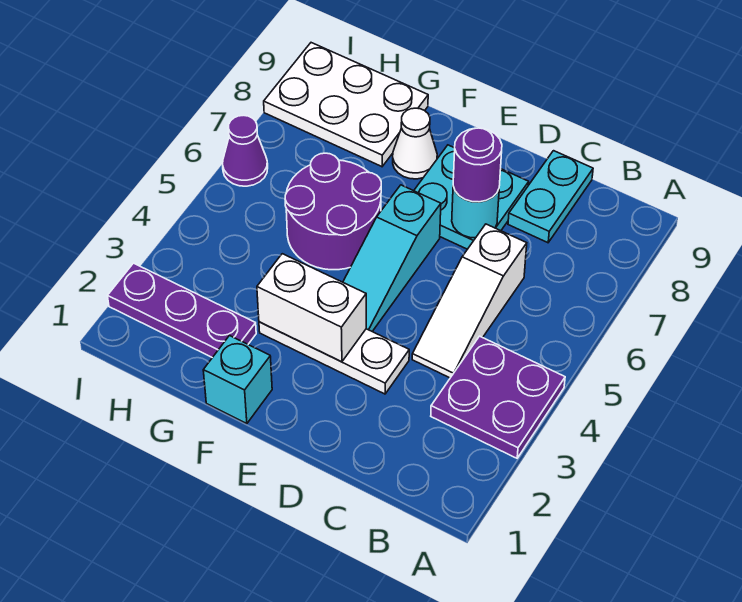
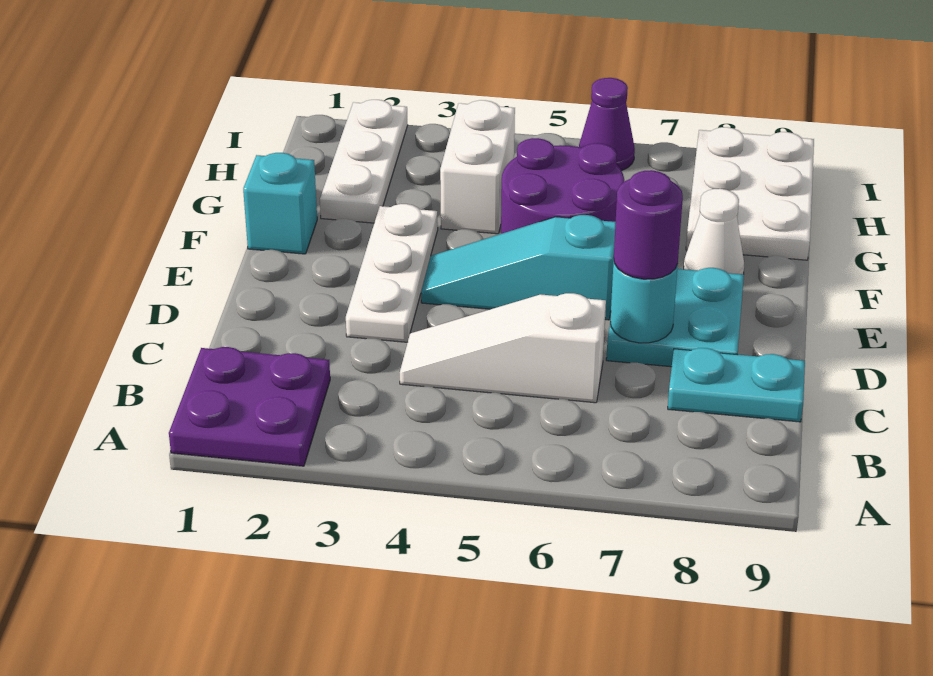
purple plate A3:B4 level 1 -> purple plate A1:B2 level 1
white brick E3:F3 level 2 -> white brick G4:H4 level 1
purple plate G2:I2 level 1 -> white plate G2:I2 level 1

